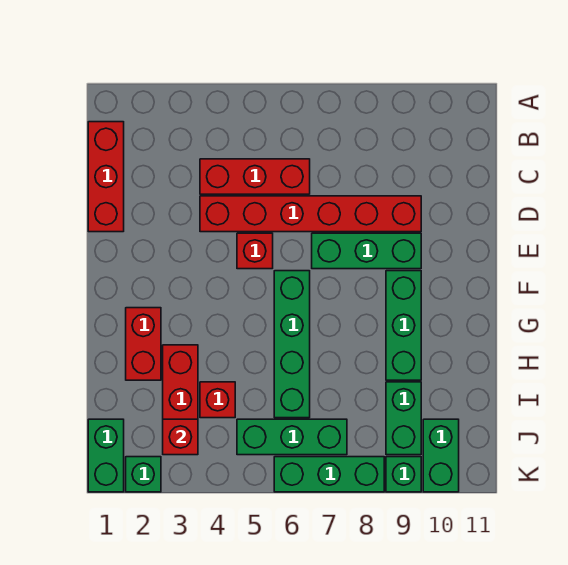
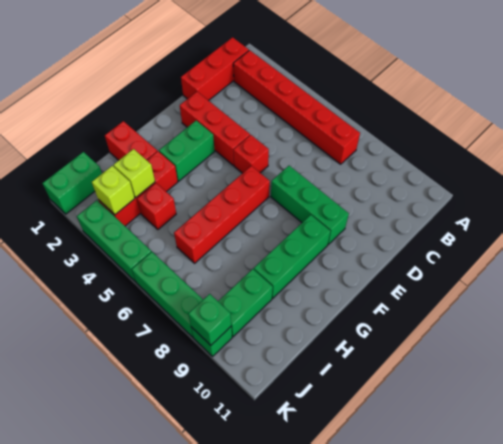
red brick C4:C6 level 1 -> red brick E2:E4 level 1
red brick D4:D9 level 1 -> red brick B2:B7 level 1
green brick F6:I6 level 1 -> red brick F6:I6 level 1
red brick G2:H2 level 1 -> red brick H1:H2 level 1
none -> lime brick I3 level 2
red brick J3 level 2 -> lime brick J3 level 2
green brick J5:J7 level 1 -> green brick K3:K5 level 1
green brick J10:K10 level 1 -> green brick F3:G3 level 1
green brick K2 level 1 -> green brick K9 level 2

